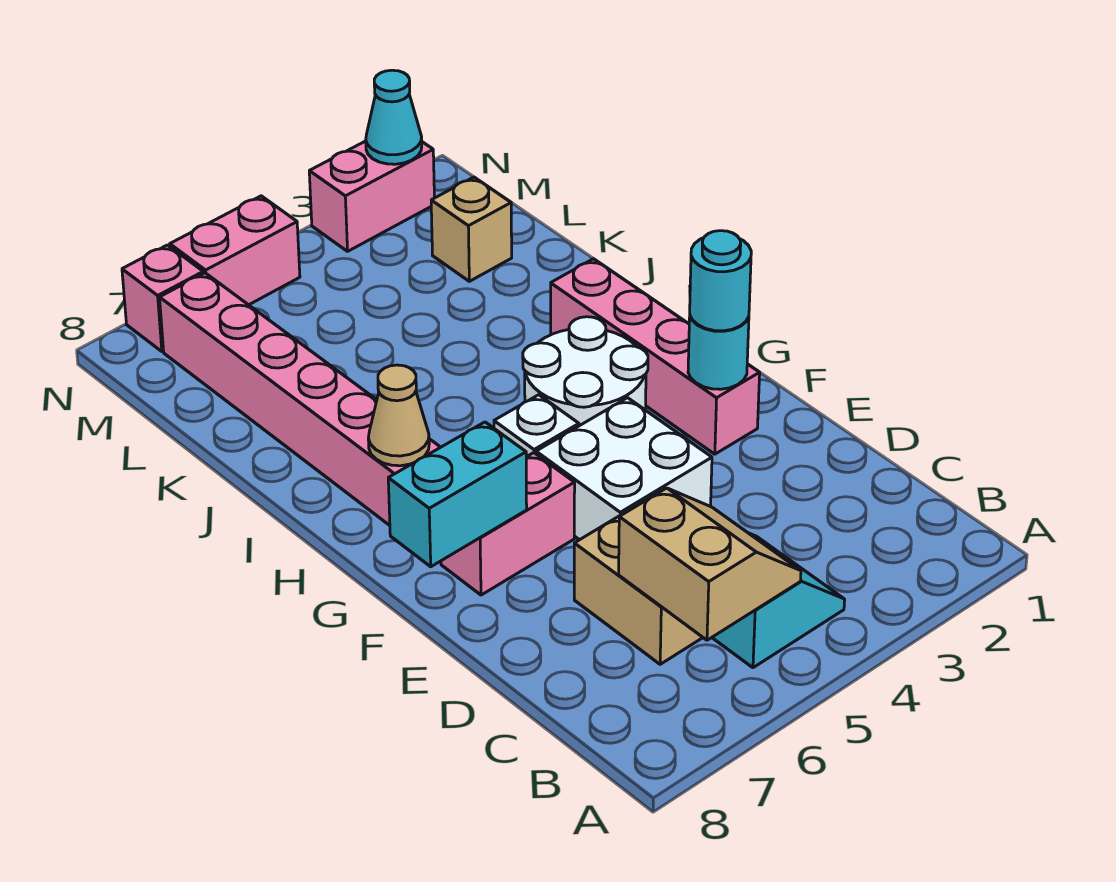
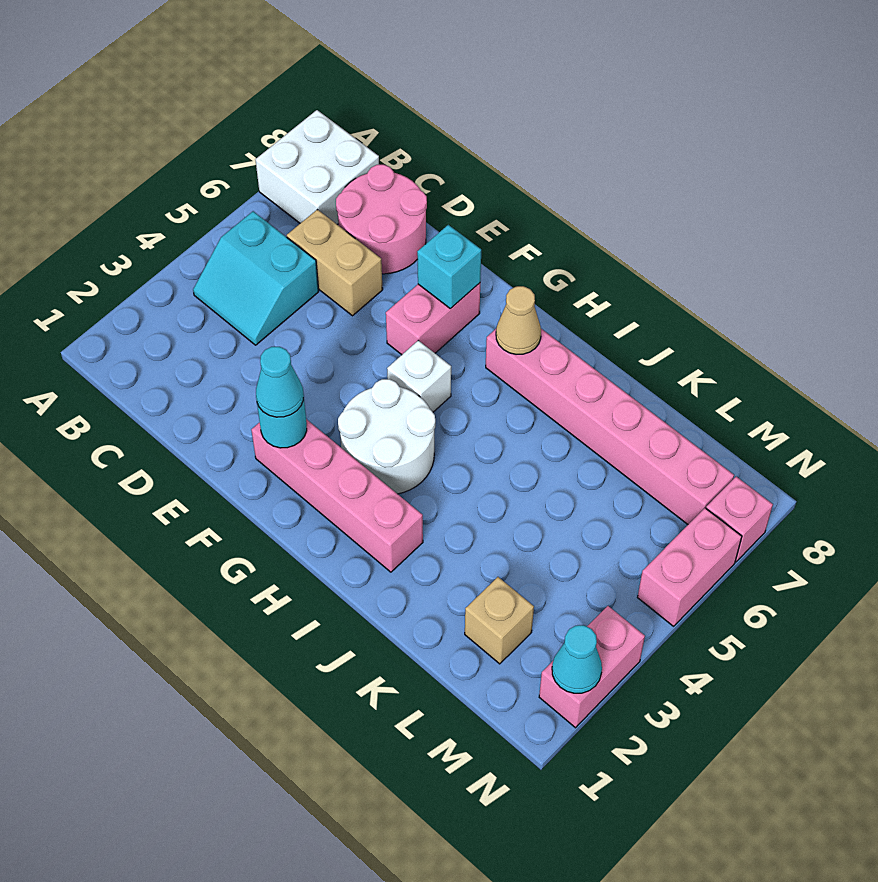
tan slope B5:C6 level 2 top 6 -> none
none -> pink round brick C7:D8 level 1
white brick E4:F5 level 1 -> white brick A7:B8 level 1
cyan round brick F2 level 3 -> cyan cone F2 level 3
cyan brick F7:F8 level 2 -> cyan brick F7 level 2

